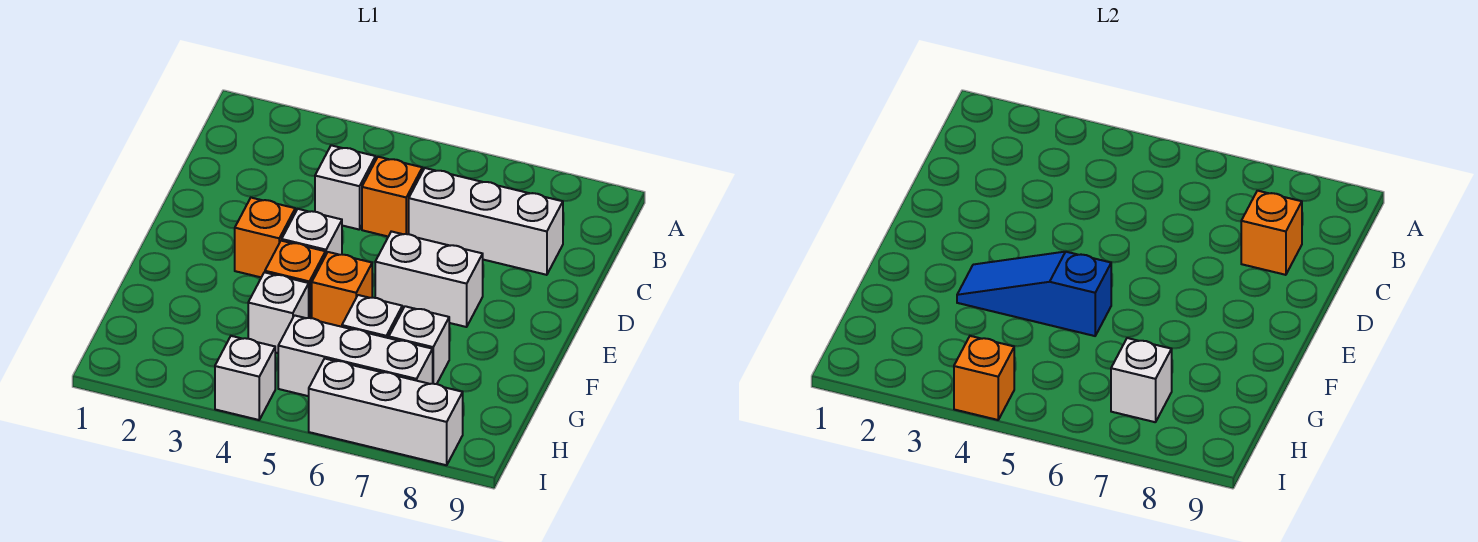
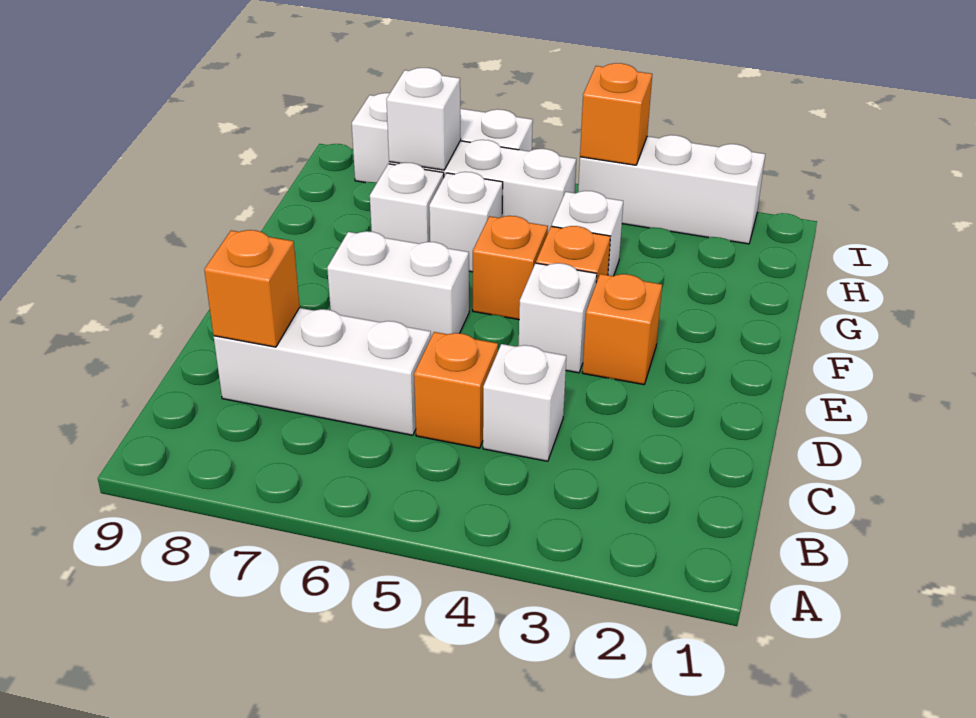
blue slope F3:F5 level 2 top 5 -> none
white brick I4 level 1 -> white brick I2:I4 level 1

